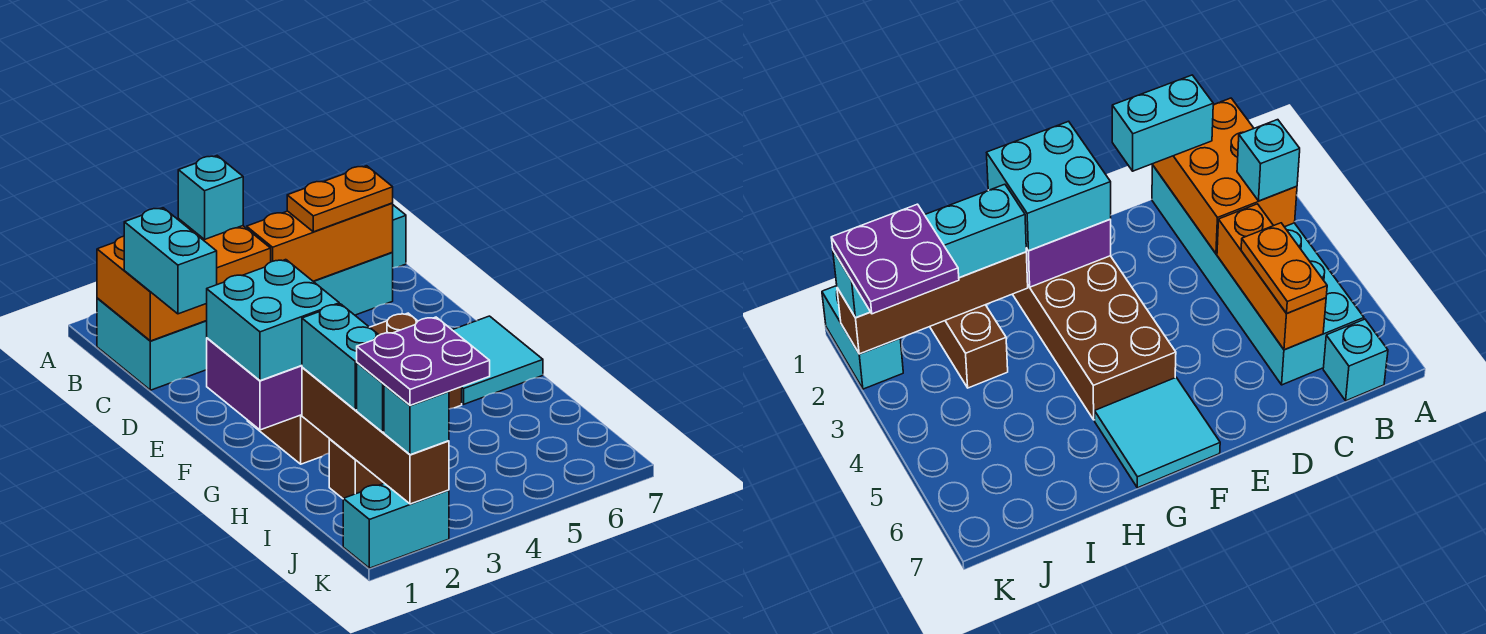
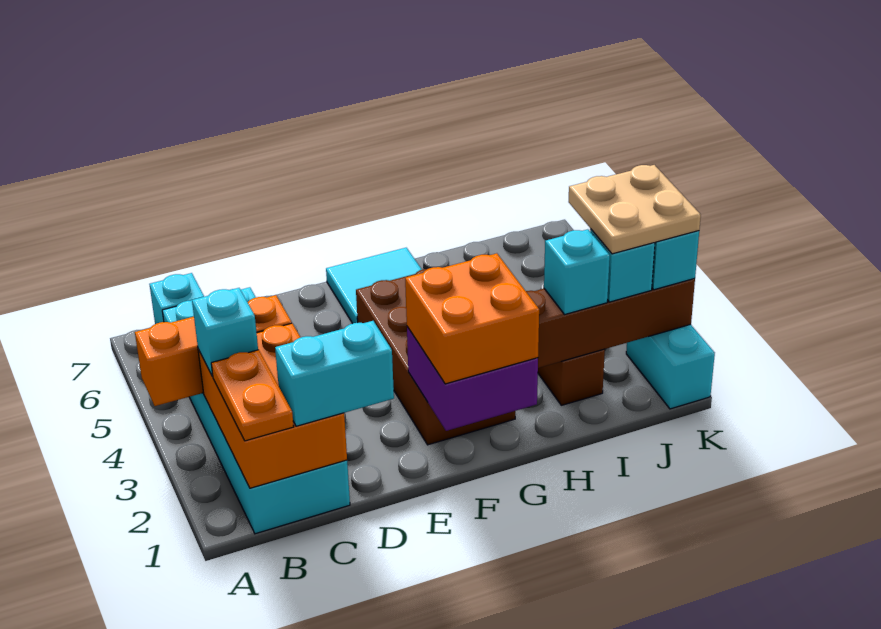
orange brick C4:C6 level 2 -> orange brick A4:C4 level 2
orange plate C5:C6 level 3 -> orange plate B1:B2 level 3
cyan brick F1:G2 level 3 -> orange brick F1:G2 level 3
cyan brick H2:I2 level 3 -> cyan brick I2 level 3
purple plate J2:K3 level 4 -> tan plate J2:K3 level 4

